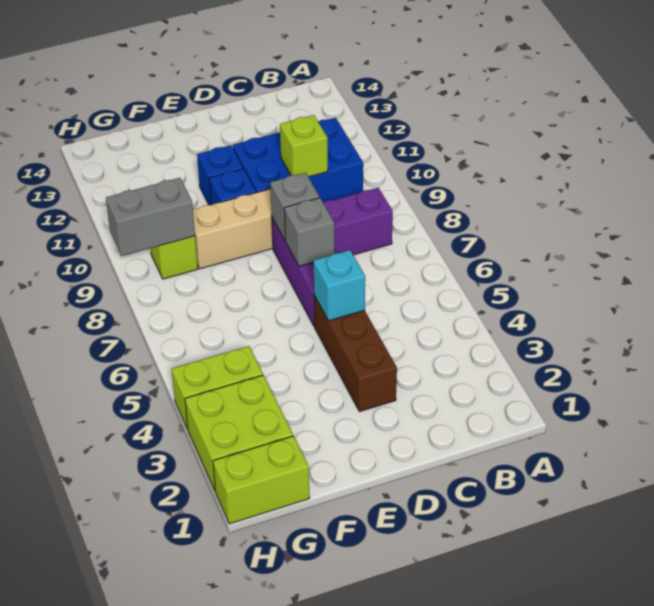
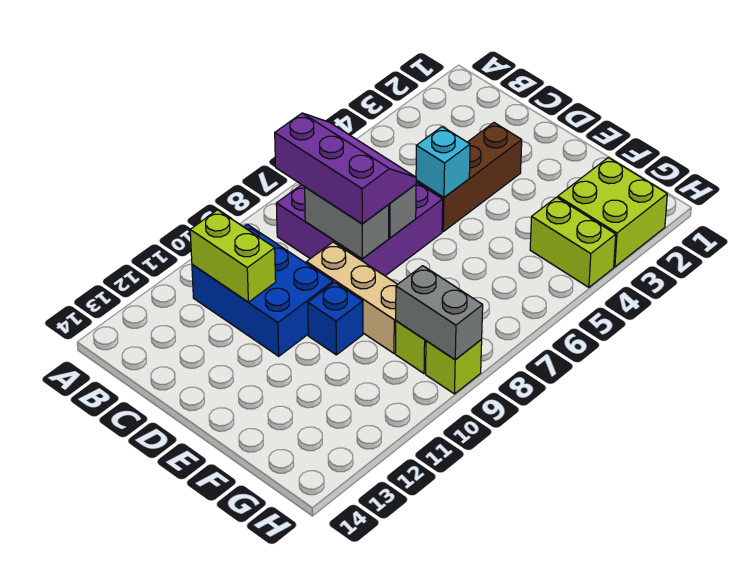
none -> purple slope B7:D8 level 3 top 8
lime brick C10 level 2 -> lime brick H9 level 1
grey brick D8 level 2 -> grey brick C8:D8 level 2
blue brick E11 level 1 -> none
lime brick G1:H1 level 1 -> lime brick B11:C11 level 2

